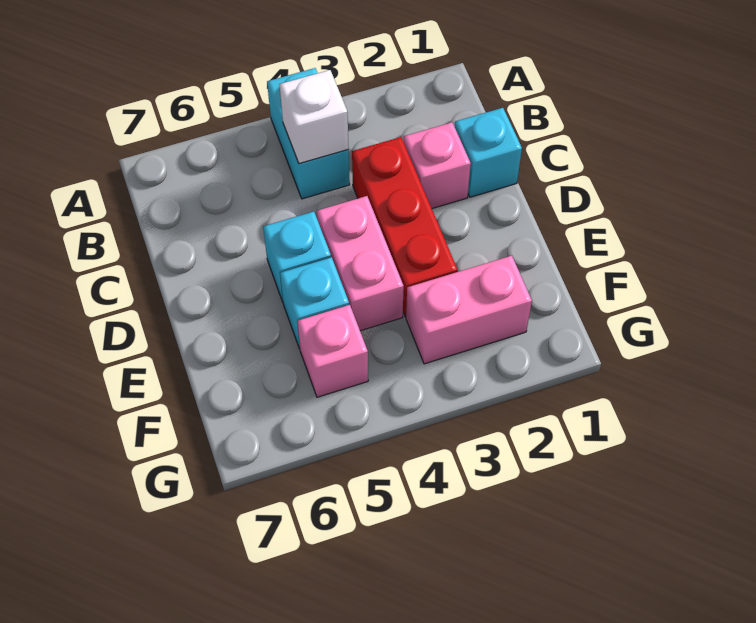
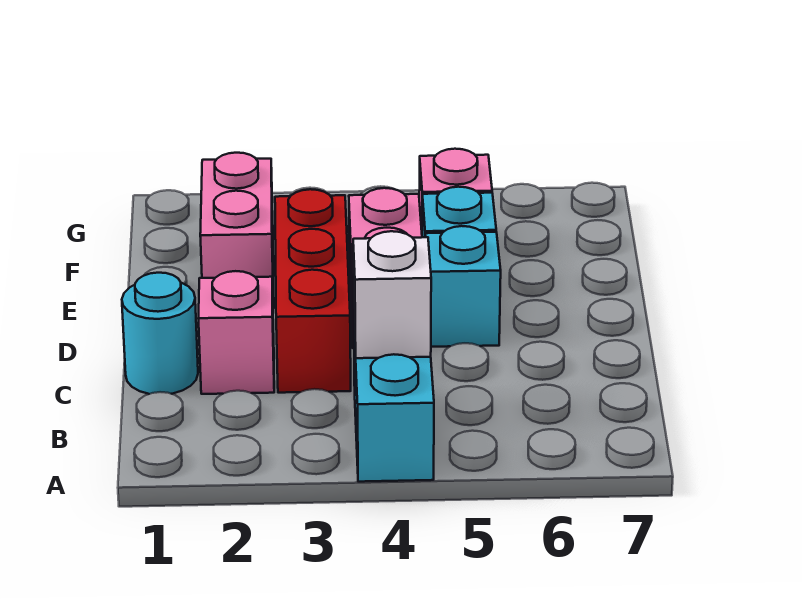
cyan brick C1 level 1 -> cyan round brick C1 level 1
pink brick F2:F3 level 1 -> pink brick E2:F2 level 1

